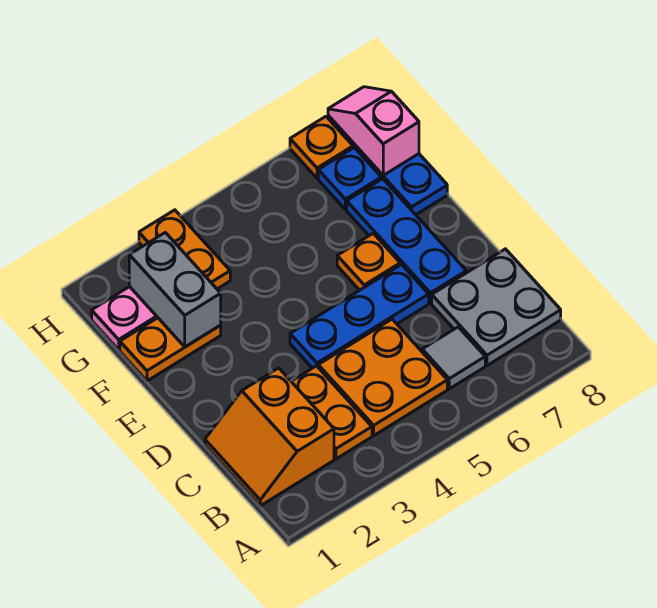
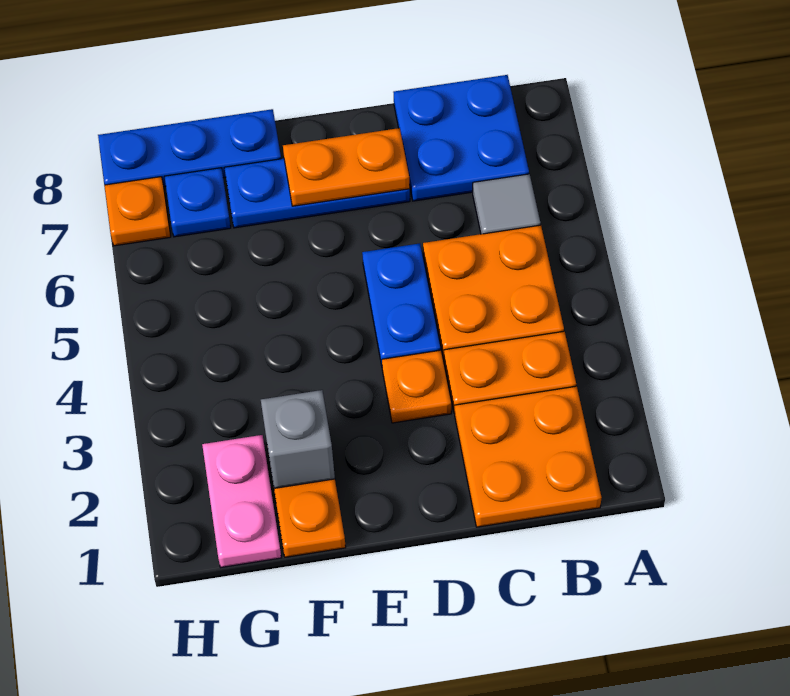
orange slope B1:C2 level 1 top 2 -> orange plate B1:C2 level 1
grey plate B7:C8 level 1 -> blue plate B7:C8 level 1
blue plate D4:D6 level 1 -> blue plate D4:D5 level 1
orange plate E6 level 1 -> orange plate D3 level 1
grey brick F2:G2 level 2 -> grey brick F2 level 2
orange plate G3:H3 level 1 -> orange plate D7:E7 level 2
pink slope G8:H8 level 2 top G -> none

